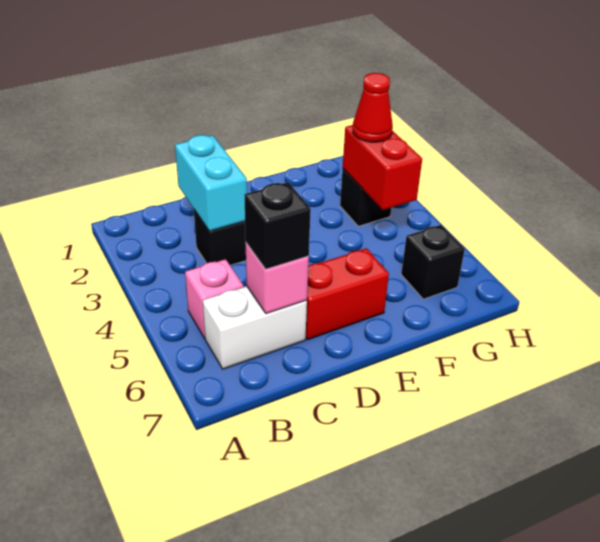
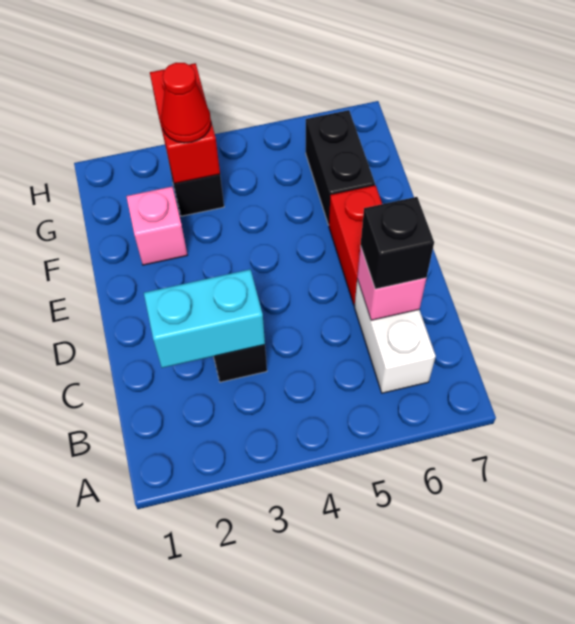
pink brick B5 level 1 -> pink brick F2 level 1
red brick G3:G4 level 2 -> red brick G3:H3 level 2
black brick G6 level 1 -> black brick F6:G6 level 1

